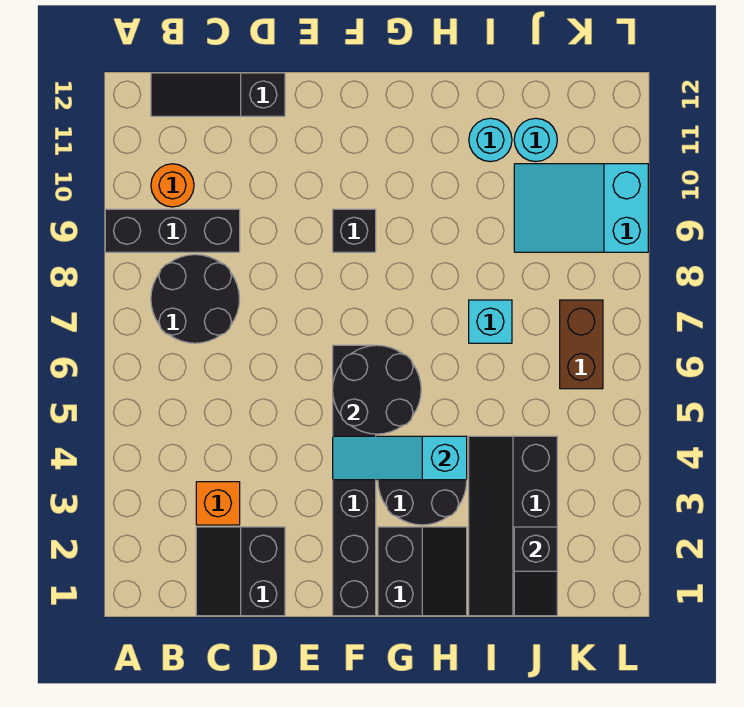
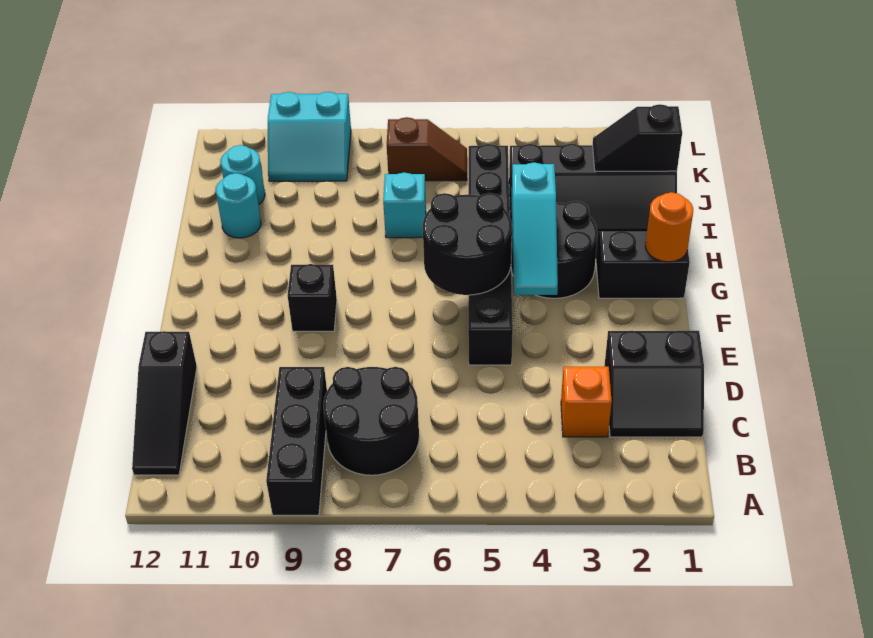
orange round brick B10 level 1 -> orange round brick G1 level 2
black brick F1:F6 level 1 -> black brick E5:J5 level 1
black slope J1:J2 level 2 top 2 -> black slope J1:J2 level 2 top 1
cyan slope J9:L10 level 1 top L -> cyan slope K9:L10 level 1 top L
brown brick K6:K7 level 1 -> brown slope K6:K7 level 1 top 7

